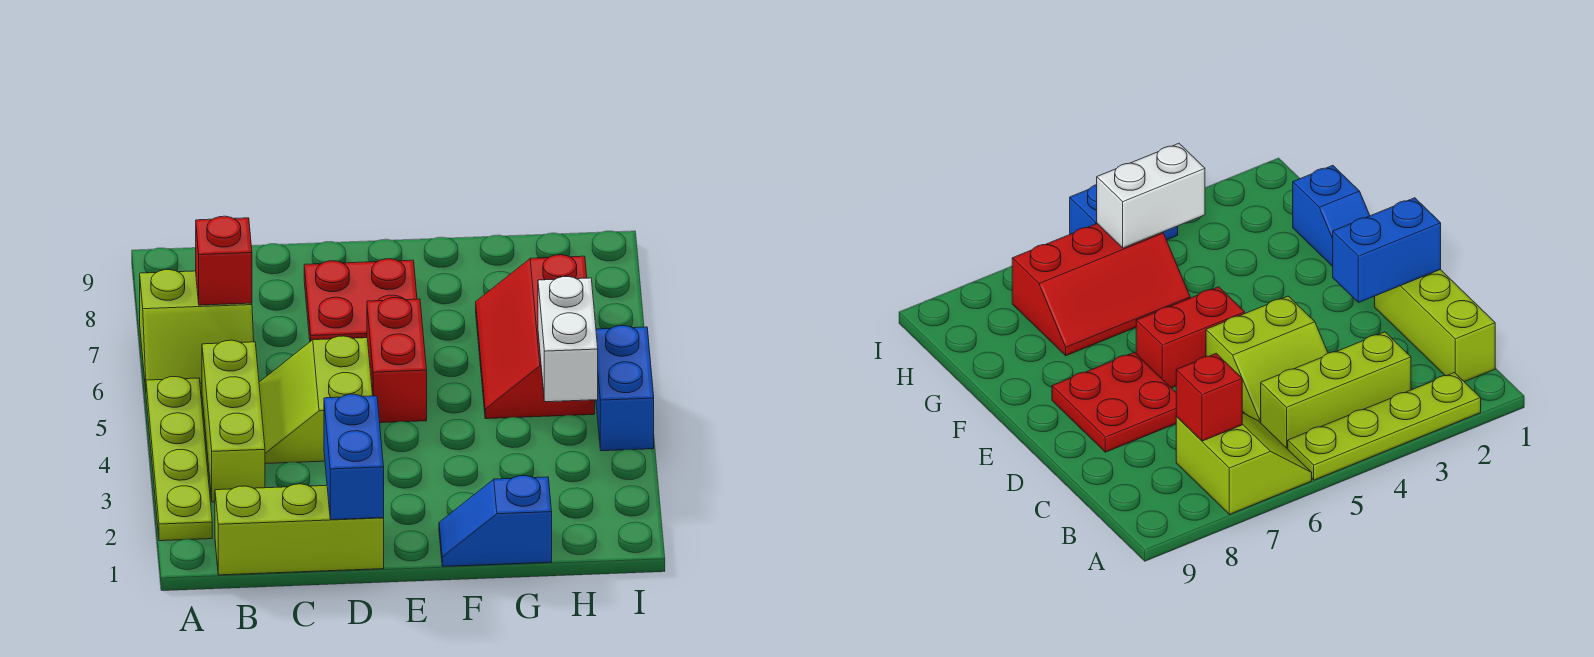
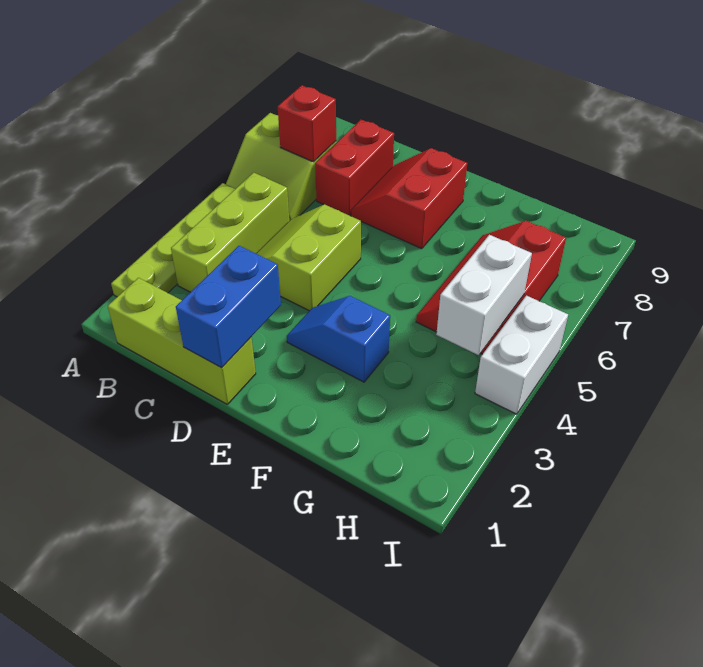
red plate D7:E8 level 1 -> red slope D7:E8 level 1 top E
red brick E5:E6 level 1 -> red brick C7:C8 level 1
blue slope F1:G1 level 1 top G -> blue slope E3:F3 level 1 top F
blue brick I4:I5 level 1 -> white brick I4:I5 level 1

